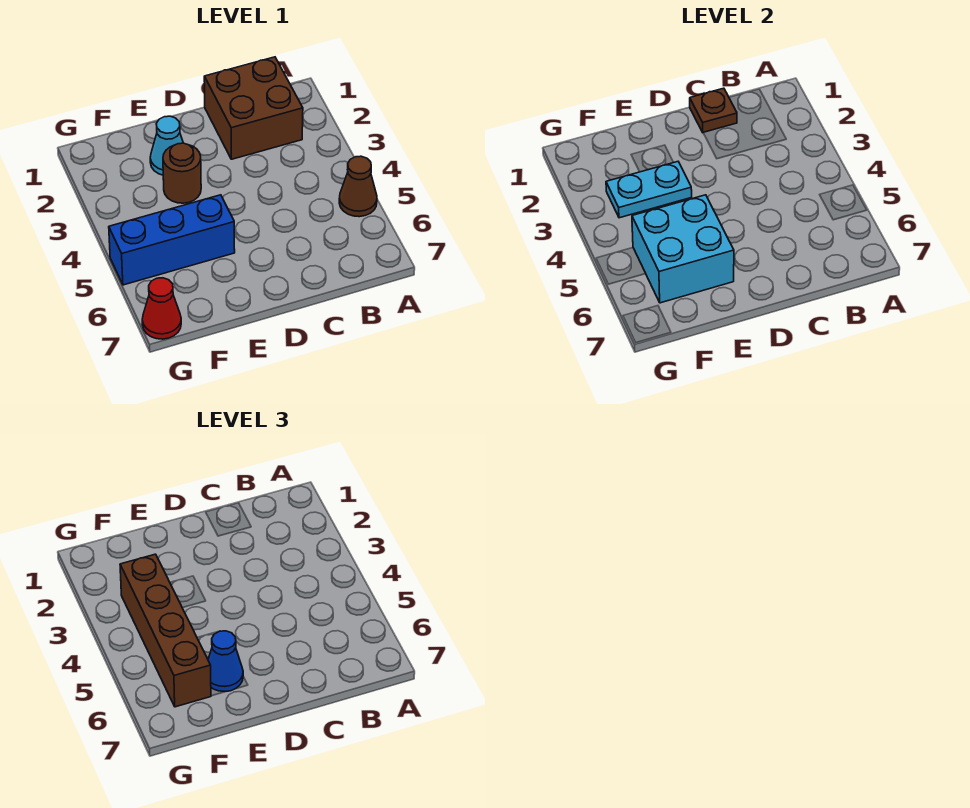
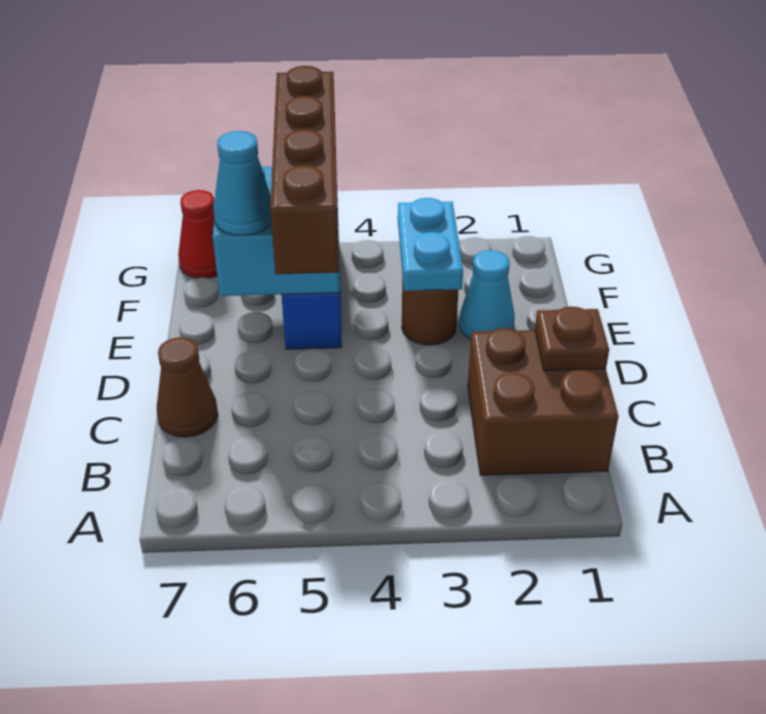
brown cone A5 level 1 -> brown cone C7 level 1
blue cone E6 level 3 -> cyan cone E6 level 3
brown brick F3:F6 level 3 -> brown brick D5:G5 level 3

